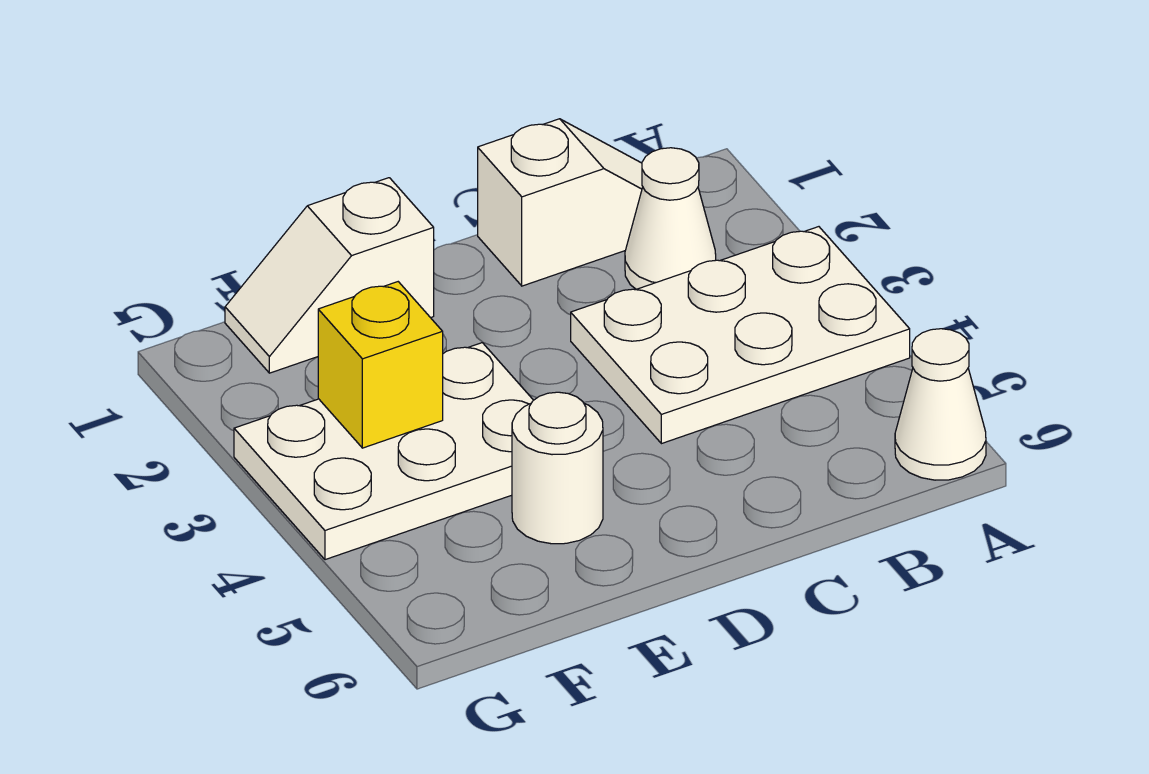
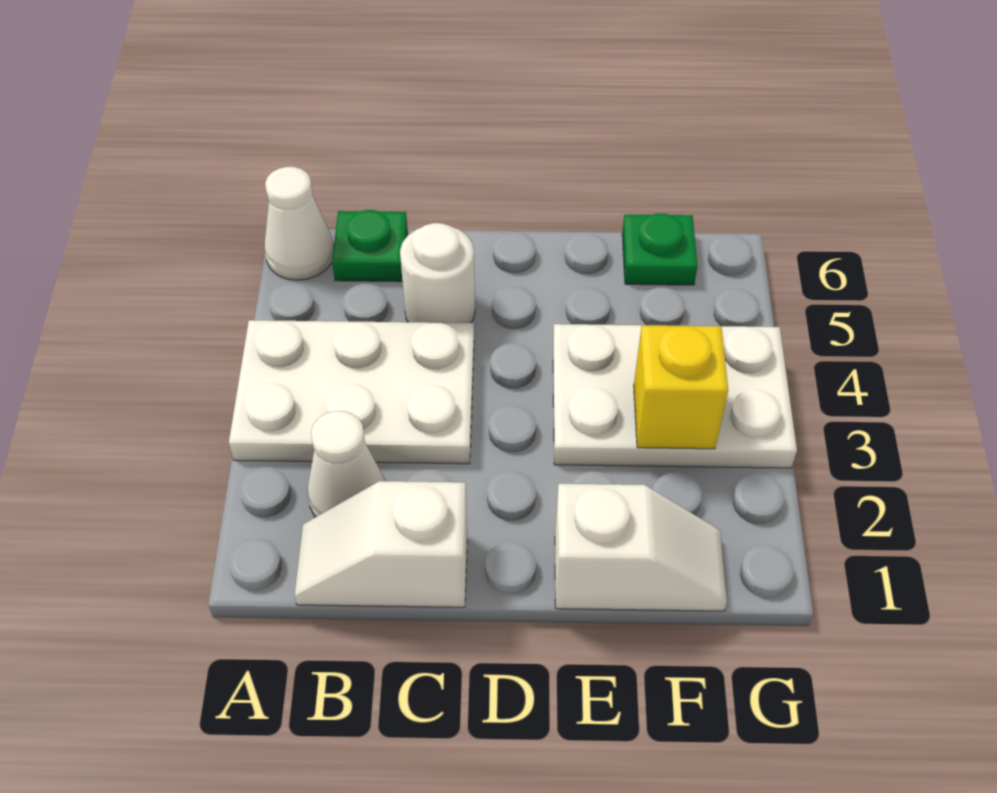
none -> green plate B6 level 1
white round brick E5 level 1 -> white round brick C5 level 1
none -> green plate F6 level 1

